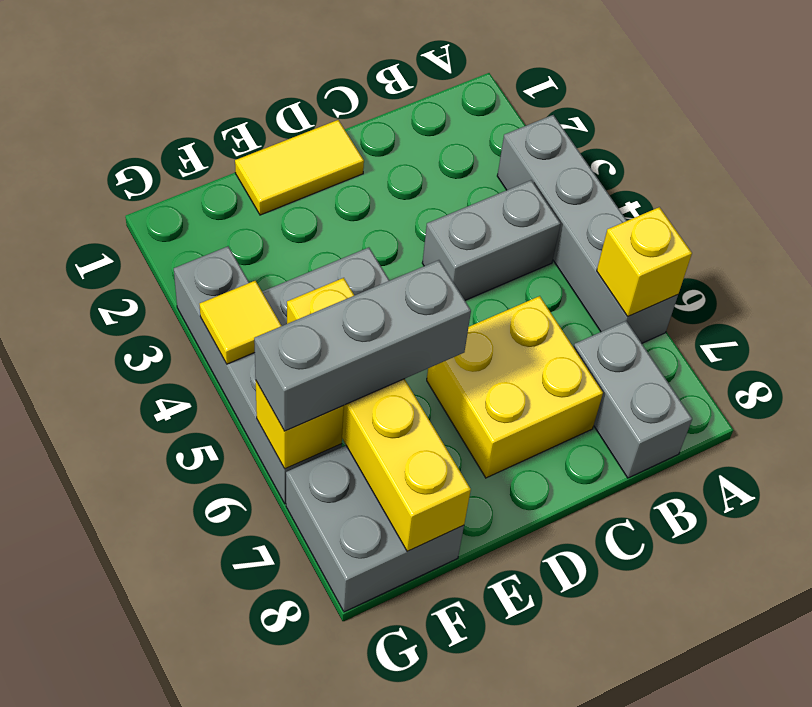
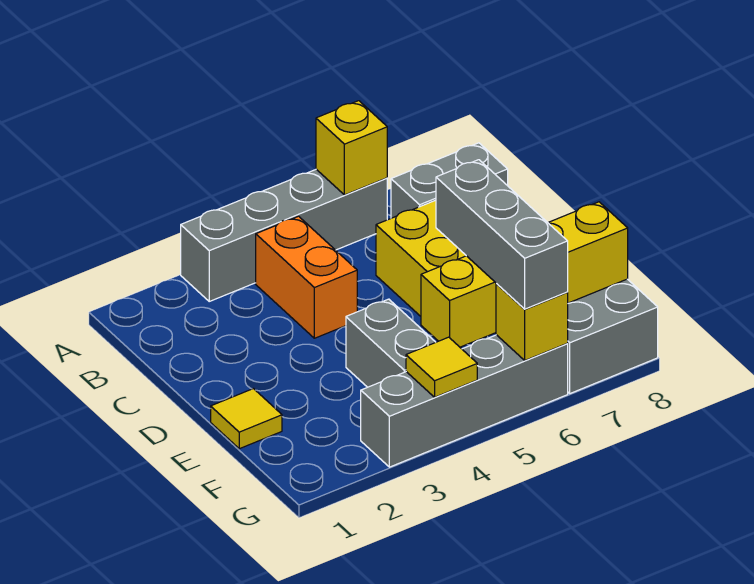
grey brick B4:C4 level 1 -> orange brick B4:C4 level 1
yellow tile D1:E1 level 1 -> yellow tile E1 level 1

